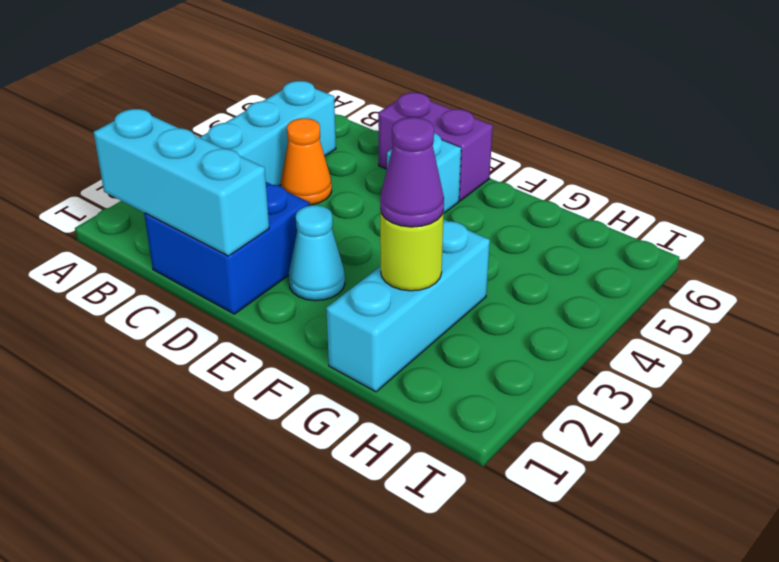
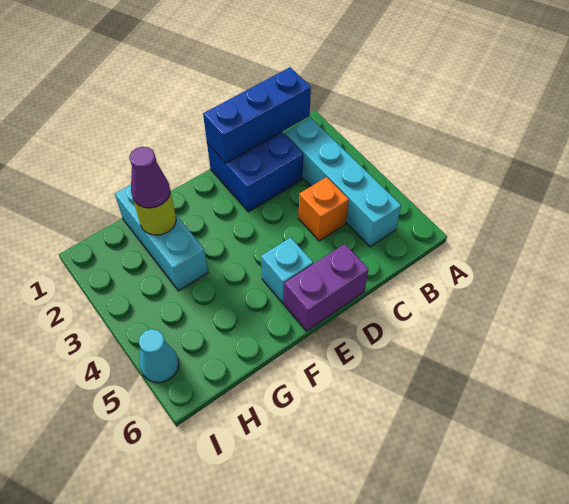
cyan brick B1:D1 level 2 -> blue brick B1:D1 level 2
orange cone C4 level 1 -> orange brick C4 level 1
cyan cone E2 level 1 -> cyan cone I5 level 1

